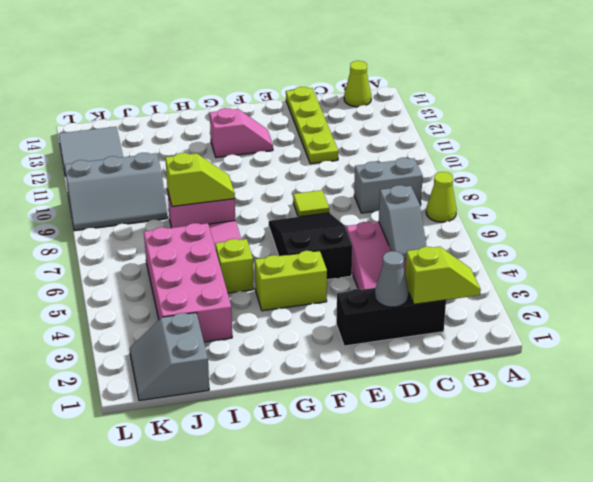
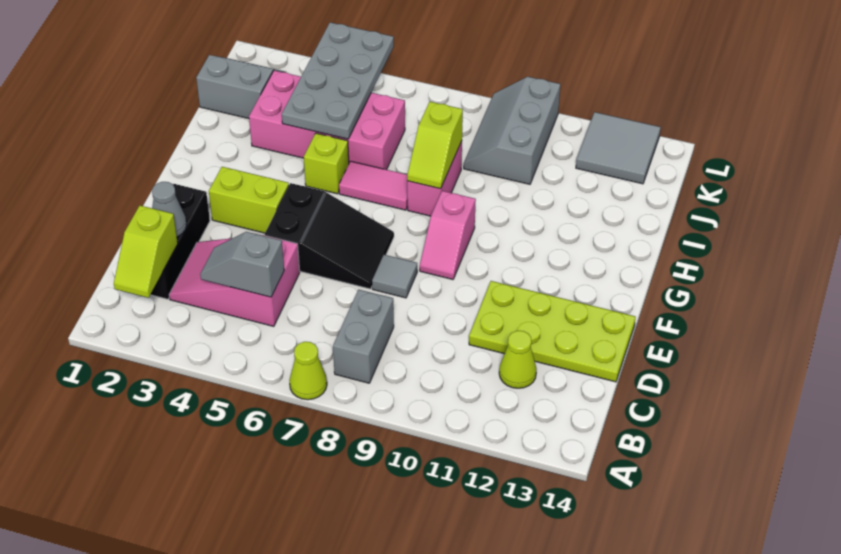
lime cone B14 level 1 -> lime cone C12 level 1
lime plate D11:D14 level 1 -> lime plate D11:E14 level 1
lime tile E8 level 1 -> grey tile E8 level 1
lime brick F4:G4 level 1 -> lime brick F3:F4 level 1
pink slope F12:G12 level 1 top G -> pink slope F9:G9 level 1 top G
none -> grey plate I4:L5 level 2

